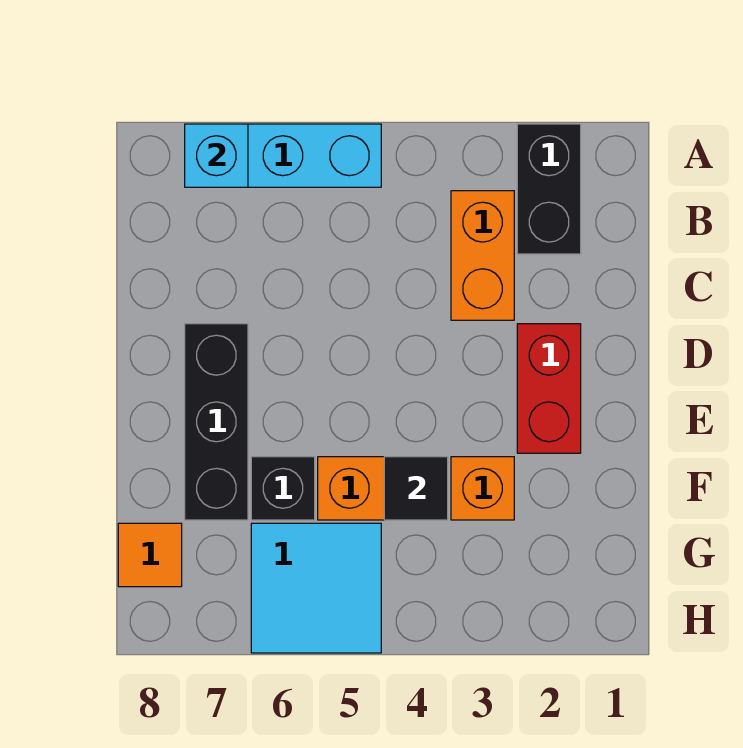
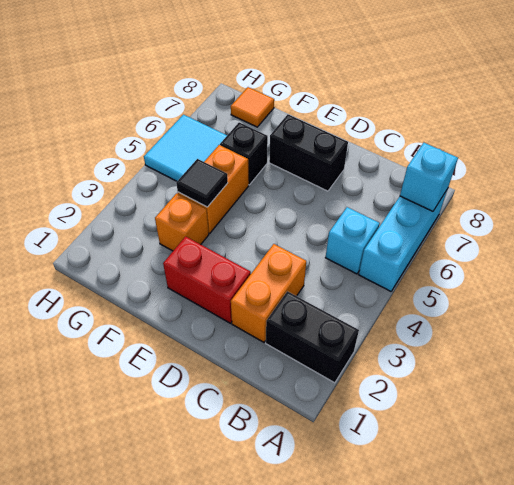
orange brick B3:C3 level 1 -> orange brick C2:C3 level 1
none -> cyan brick B5 level 1
black brick D7:F7 level 1 -> black brick D7:E7 level 1

